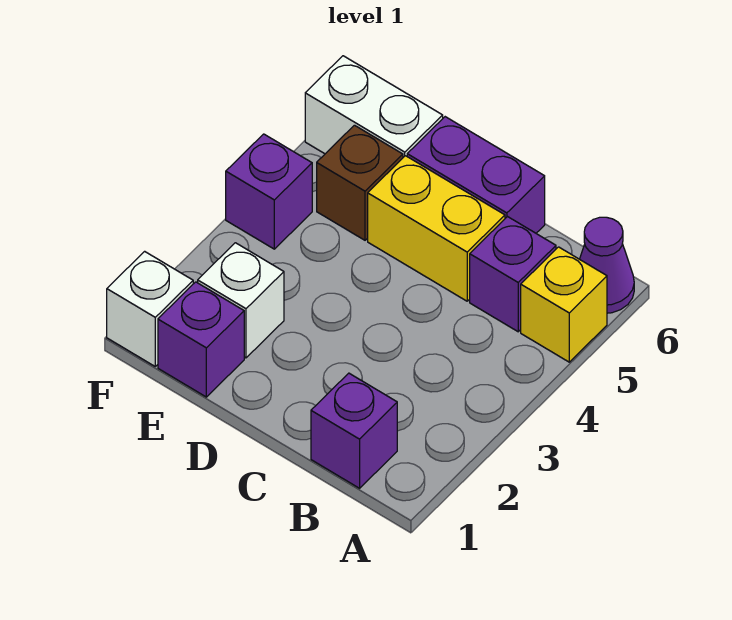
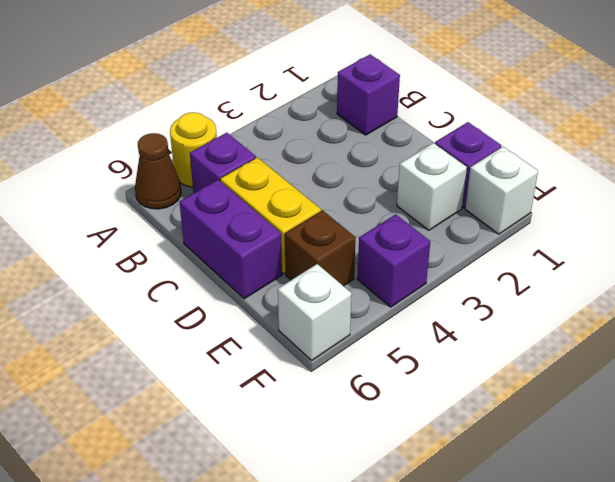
yellow brick A5 level 1 -> yellow round brick A5 level 1
purple cone A6 level 1 -> brown cone A6 level 1
white brick E6:F6 level 1 -> white brick F6 level 1

